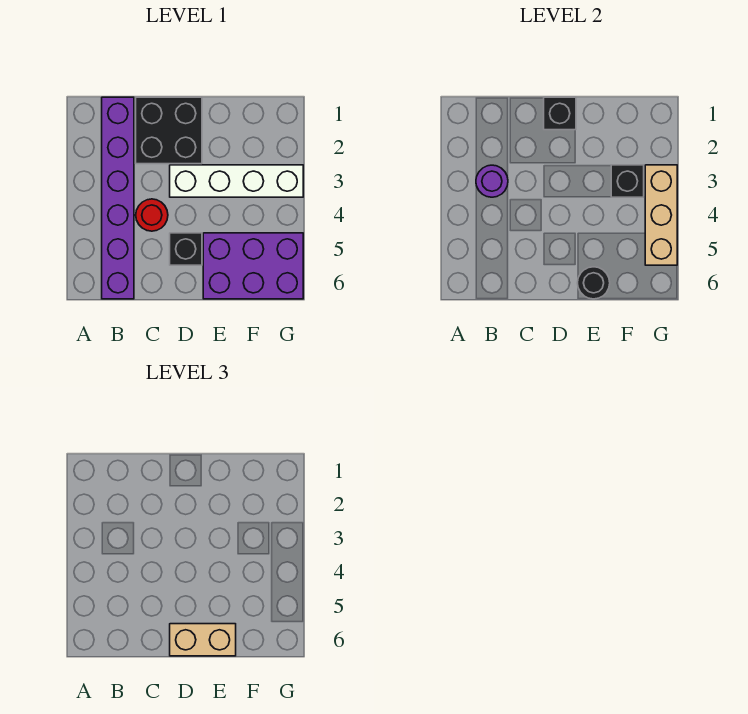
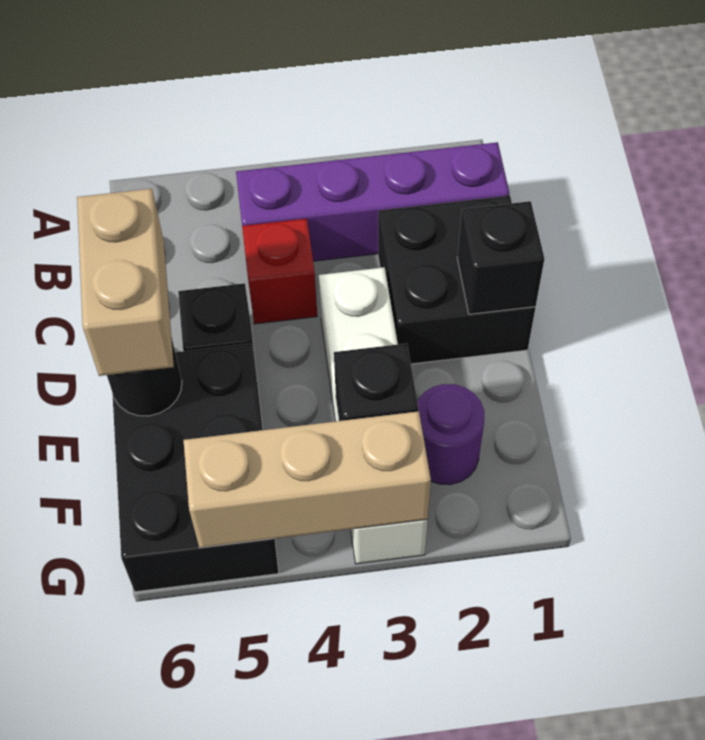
purple brick B1:B6 level 1 -> purple brick B1:B4 level 1
purple round brick B3 level 2 -> purple round brick F2 level 1
red round brick C4 level 1 -> red brick C4 level 1
purple brick E5:G6 level 1 -> black brick E5:G6 level 1

